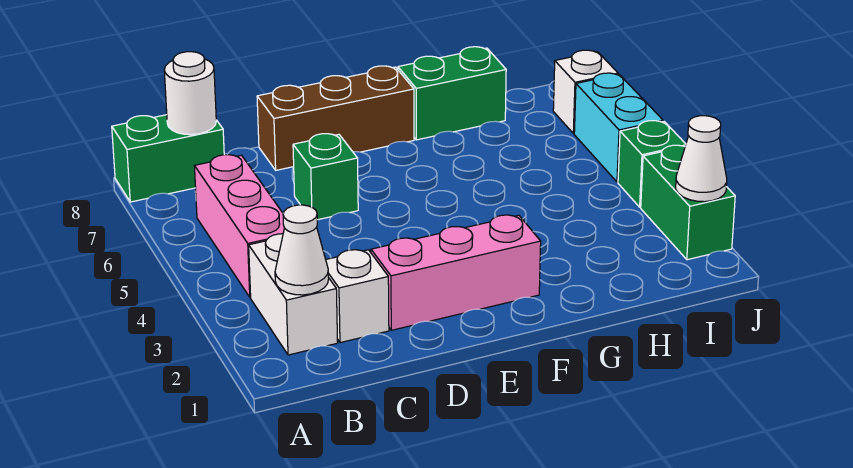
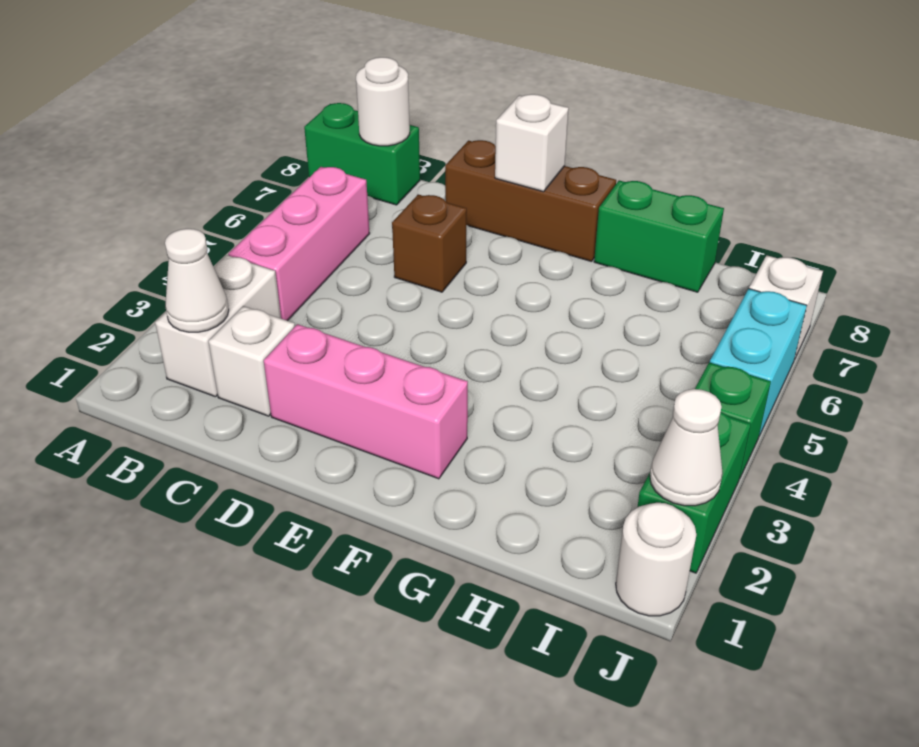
green brick D6 level 1 -> brown brick D6 level 1
none -> white brick E8 level 2
none -> white round brick J1 level 1

